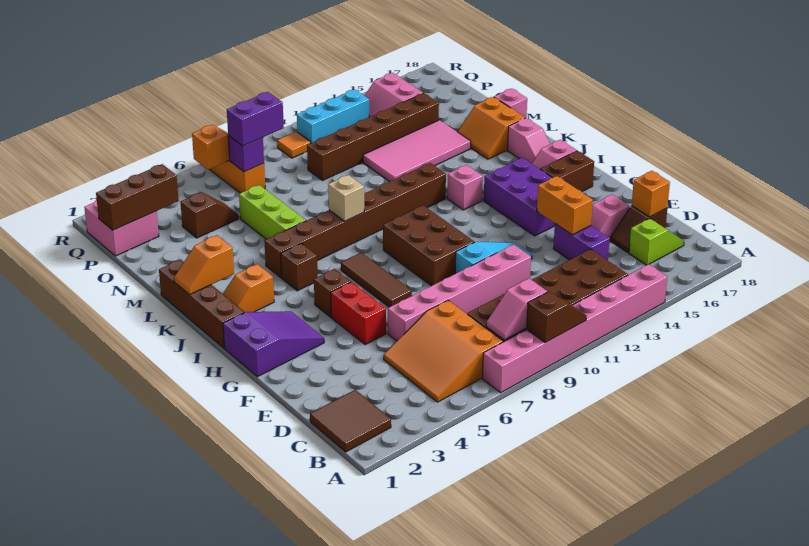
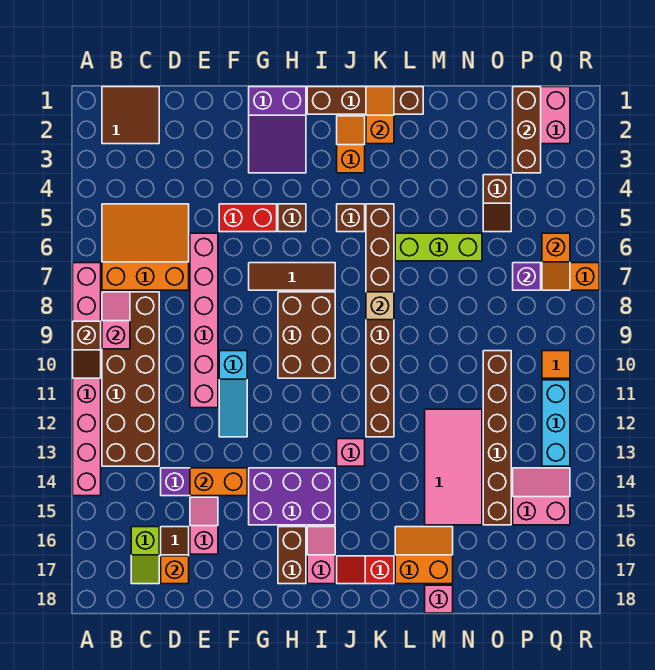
brown brick G9:I10 level 1 -> brown brick H8:I10 level 1
pink slope J17:K17 level 1 top K -> red slope J17:K17 level 1 top K
purple brick P7:P8 level 3 -> none

